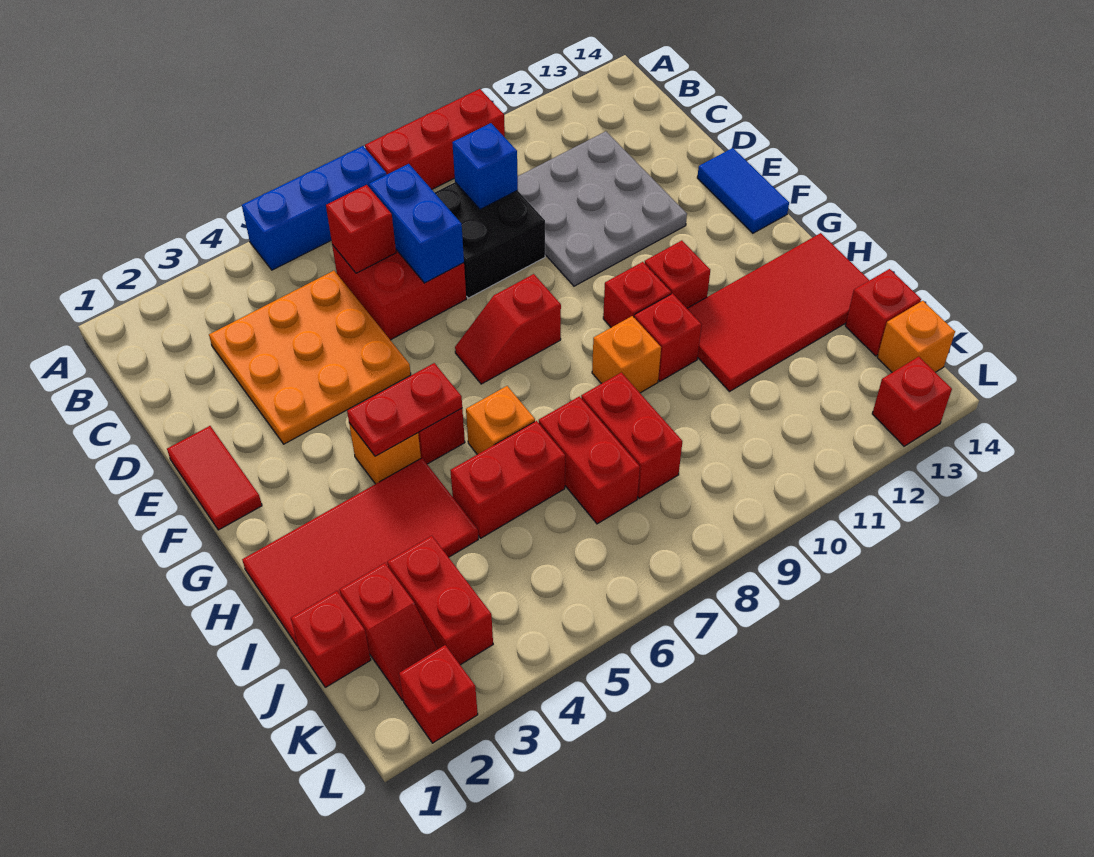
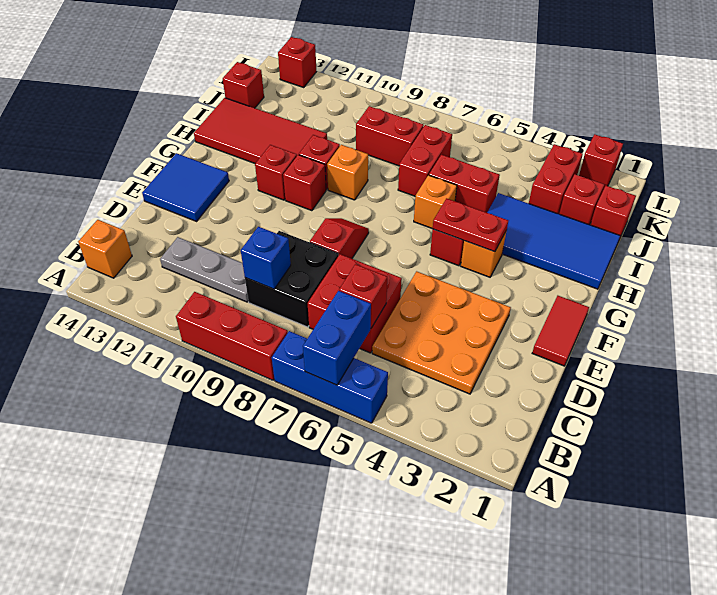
blue brick C7:D7 level 2 -> blue brick A6:B6 level 2
grey plate C10:E12 level 1 -> grey plate C10:C12 level 1
blue tile E14:F14 level 1 -> blue tile E13:F14 level 1
red slope F7:F8 level 1 top 8 -> red slope E8:F8 level 1 top E
red tile H1:I4 level 1 -> blue tile H1:I4 level 1
red brick I8:J8 level 1 -> red brick J8:J9 level 1
orange brick K14 level 1 -> orange brick B14 level 1

